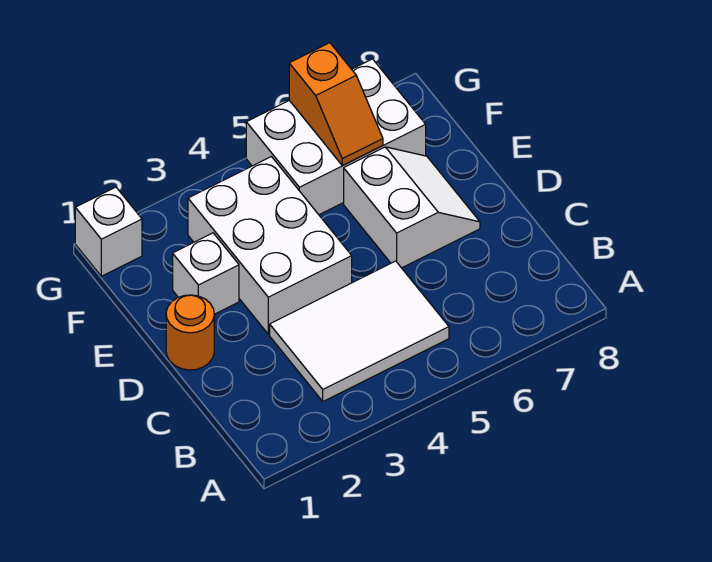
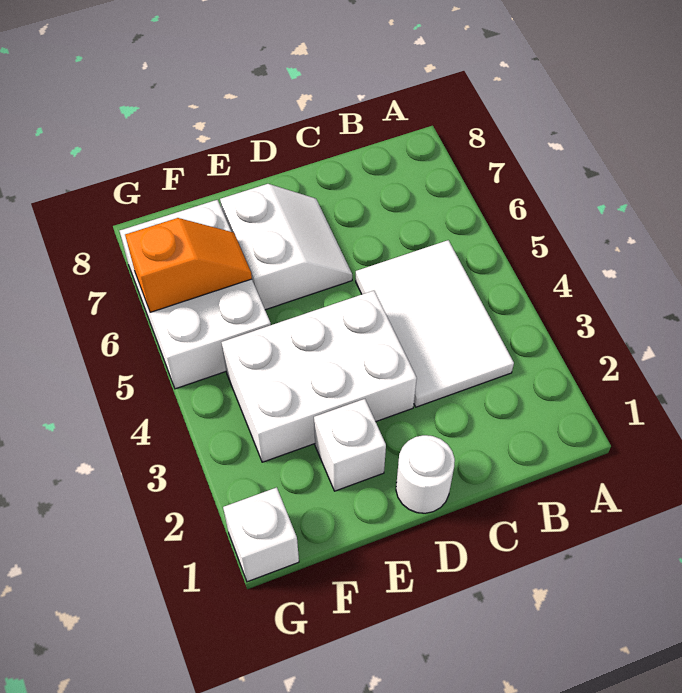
orange round brick D1 level 1 -> white round brick D1 level 1
white slope D6:E7 level 1 top 6 -> white slope D6:E7 level 1 top E

